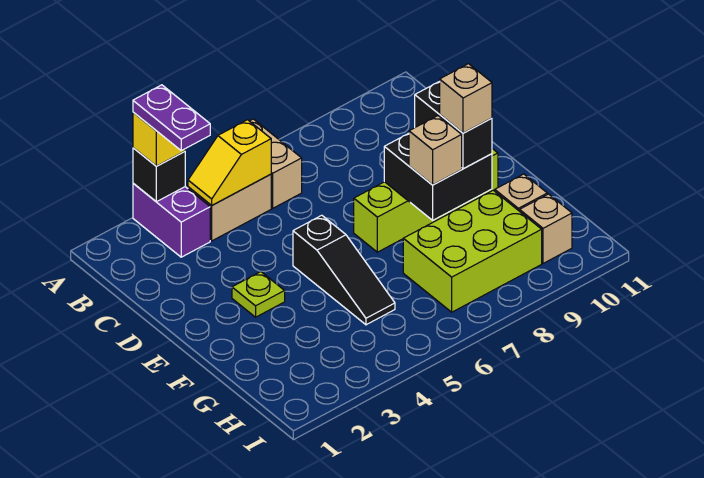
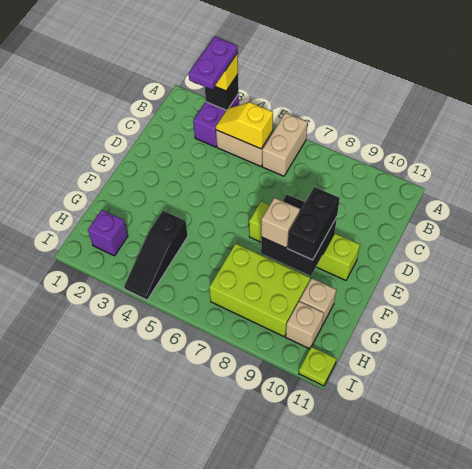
lime plate E3 level 1 -> lime plate I11 level 1
black slope E5:G5 level 1 top E -> black slope G4:I4 level 1 top G
tan brick F9 level 4 -> none
none -> purple brick H2 level 1

